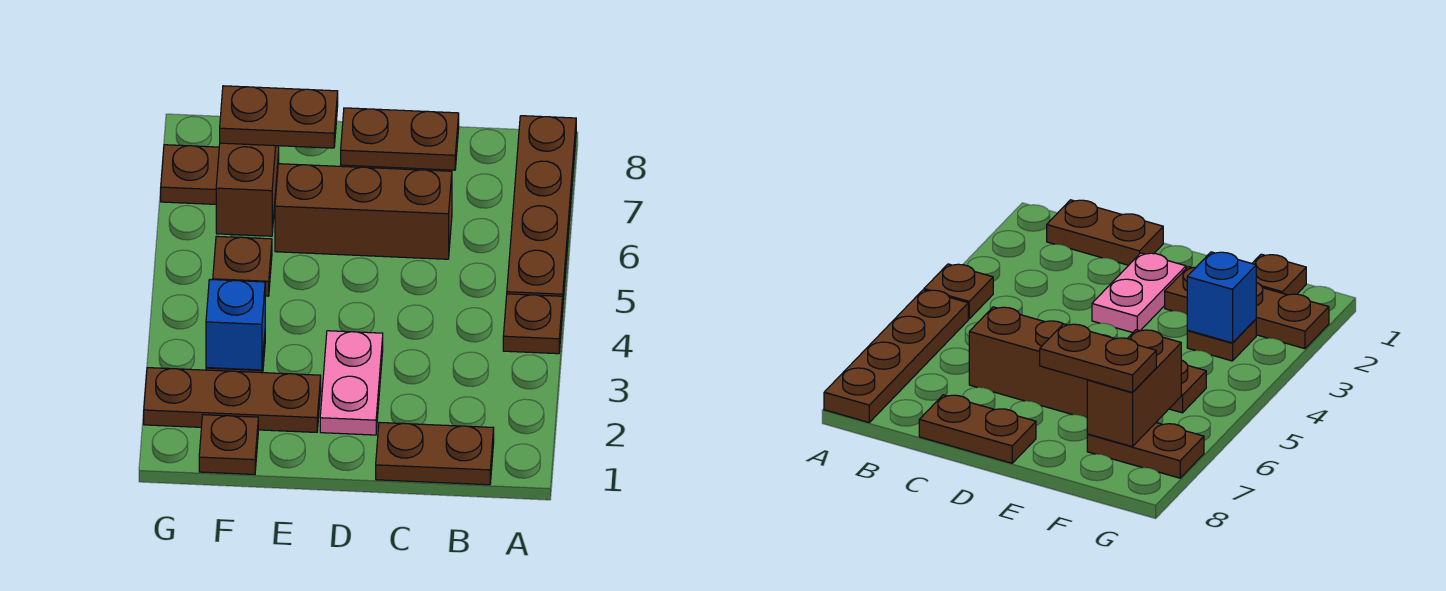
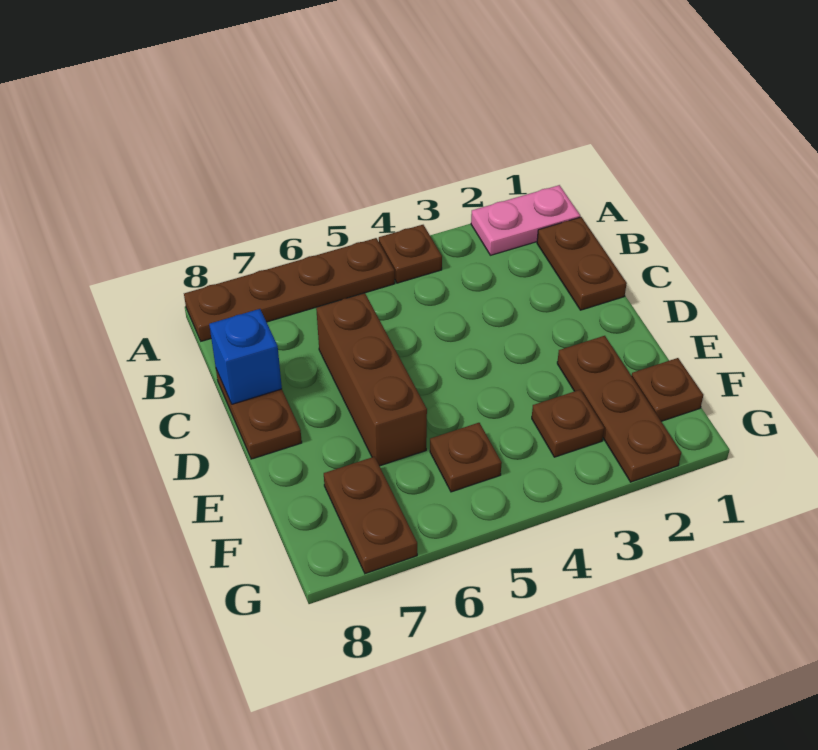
pink plate D2:D3 level 1 -> pink plate A1:A2 level 1
brown plate E7:F7 level 3 -> none
blue brick F3 level 2 -> blue brick C8 level 2
brown brick F6:F7 level 2 -> none

